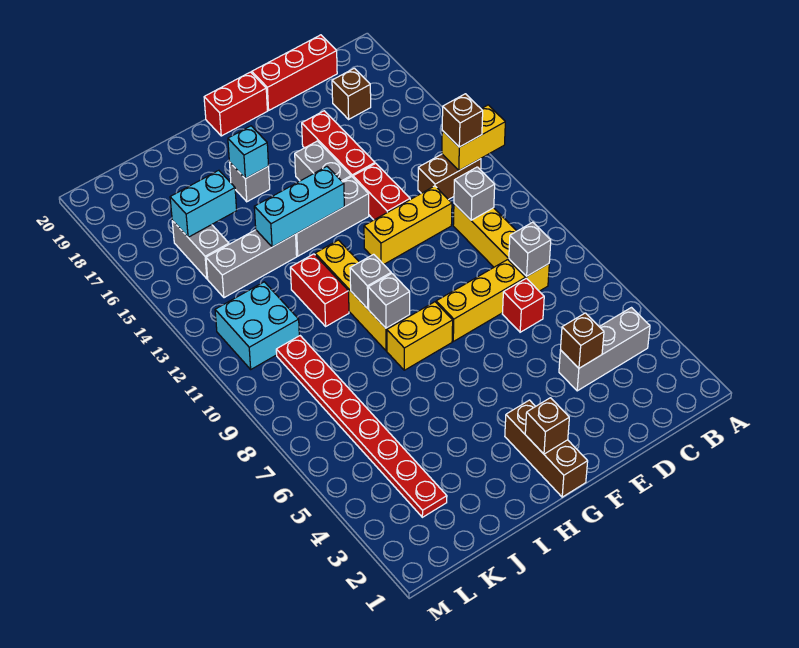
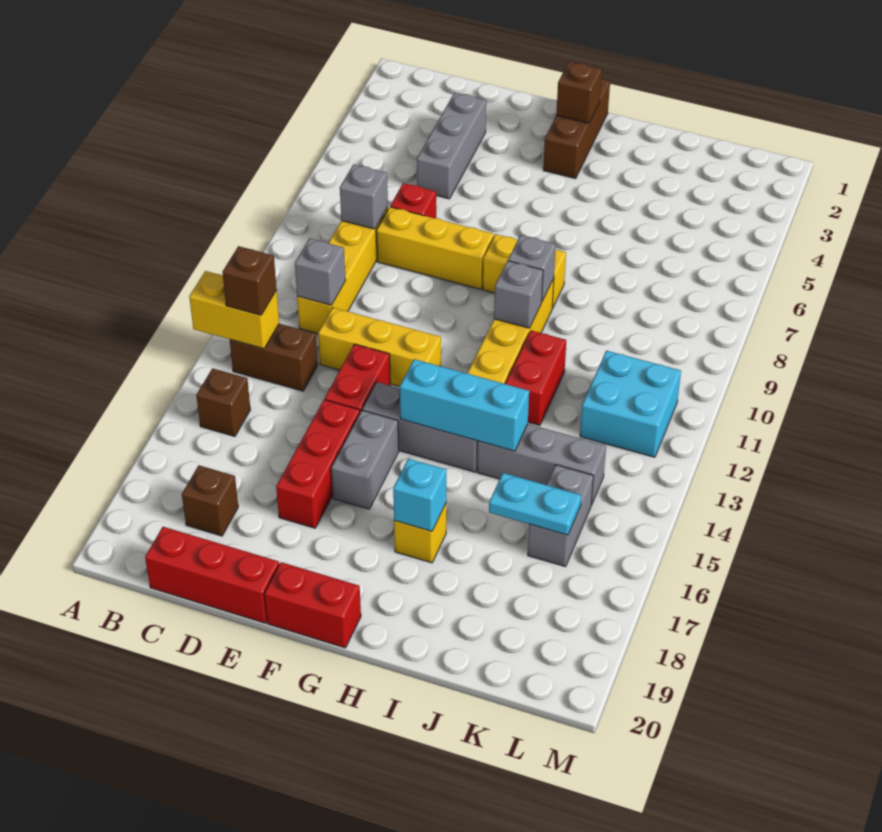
grey brick B4:D4 level 1 -> grey brick D3:D5 level 1
brown brick D4 level 2 -> brown brick B15 level 1
grey brick H17 level 1 -> yellow brick H17 level 1
cyan brick J16:K16 level 2 -> cyan plate J16:K16 level 2
red plate K3:K10 level 1 -> none

